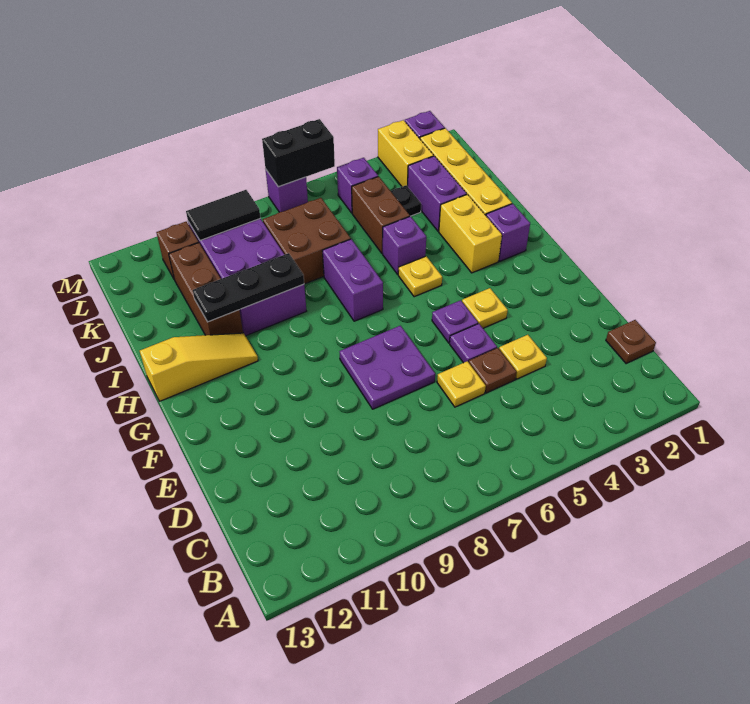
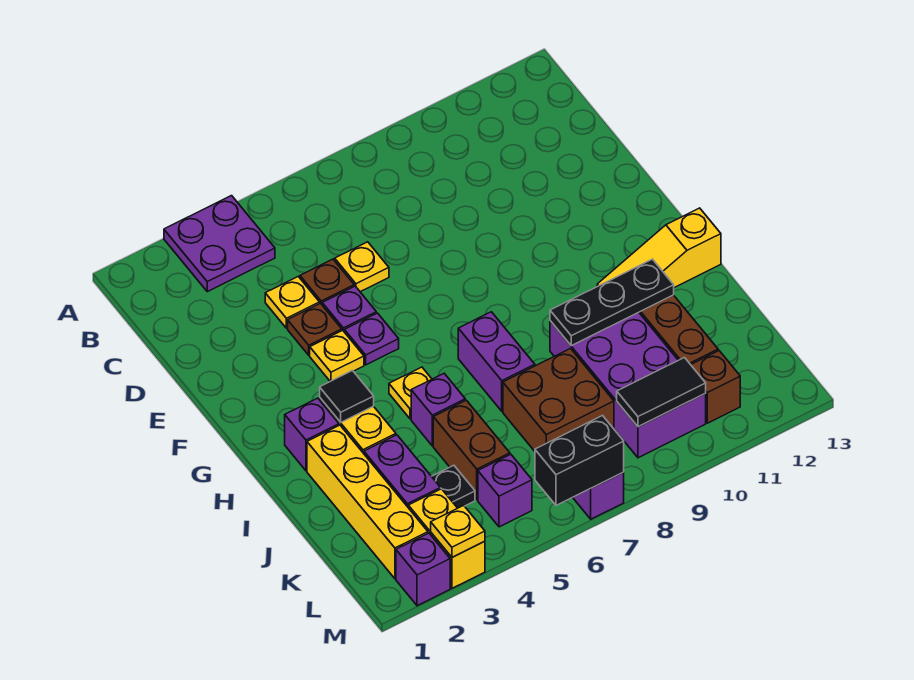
brown plate C1 level 1 -> brown plate E4 level 1
purple plate E7:F8 level 1 -> purple plate A3:B4 level 1
none -> black tile H3 level 2
none -> yellow plate M3 level 2

